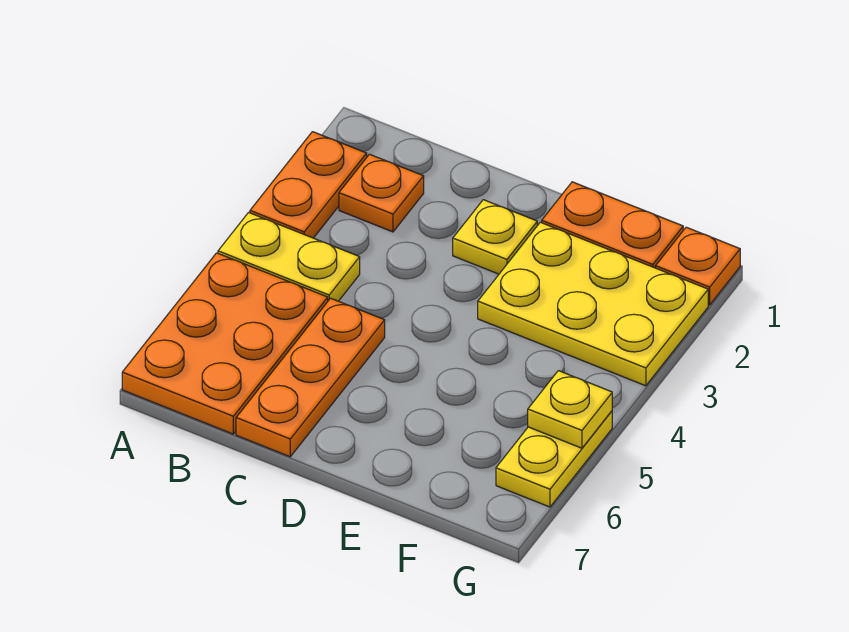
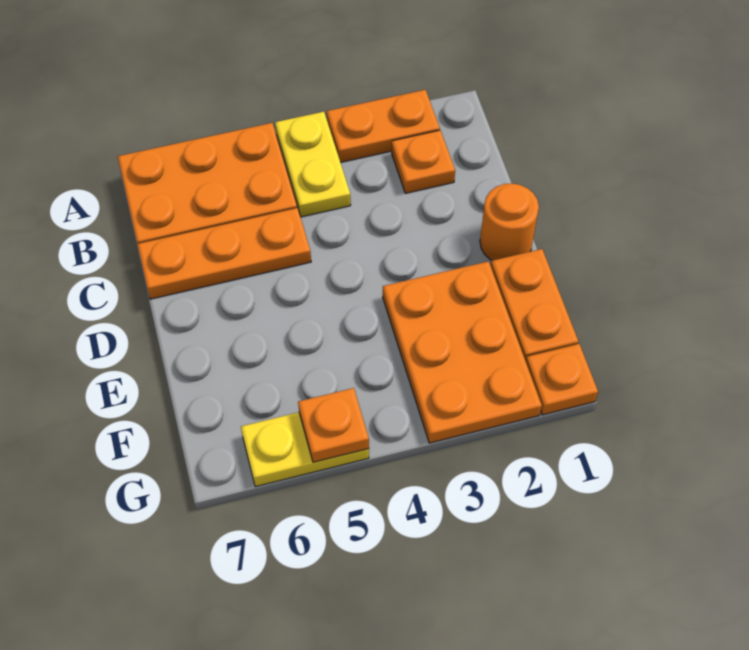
none -> orange round brick D1 level 1
yellow plate D2 level 1 -> none
yellow plate E2:G3 level 1 -> orange plate E2:G3 level 1
yellow plate G5 level 2 -> orange plate G5 level 2

